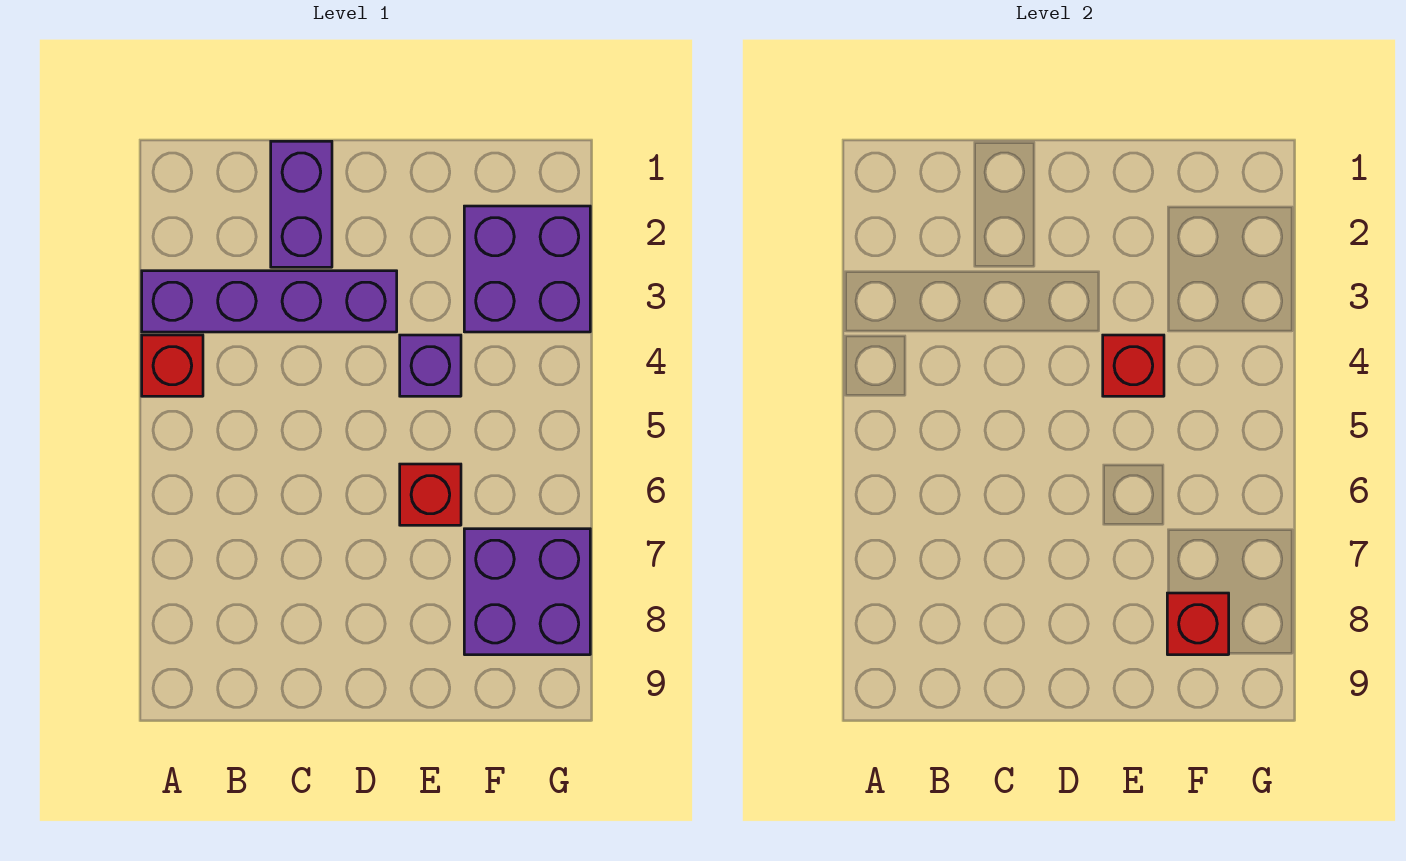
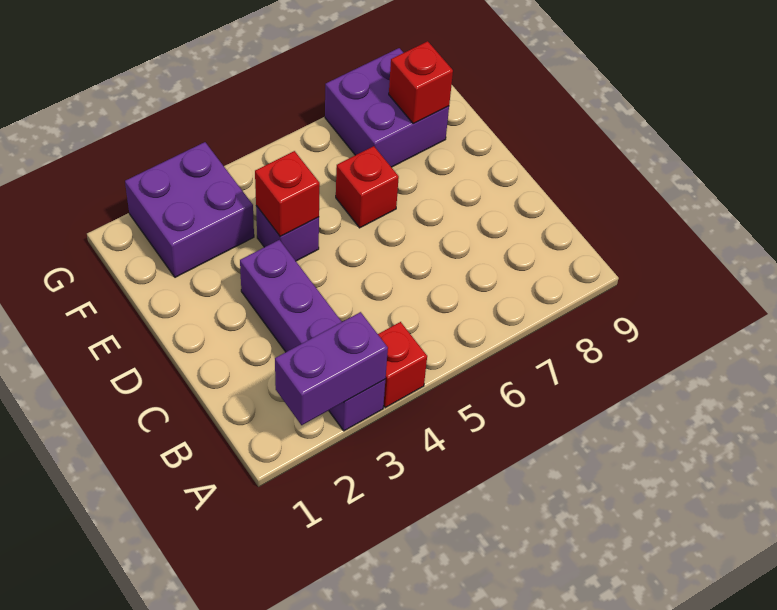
purple brick C1:C2 level 1 -> purple brick A2:A3 level 2

